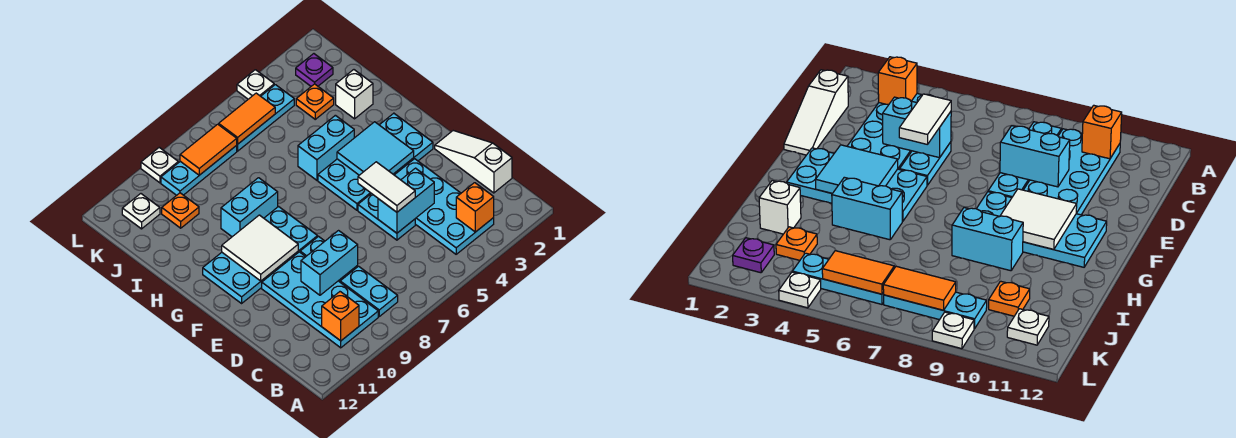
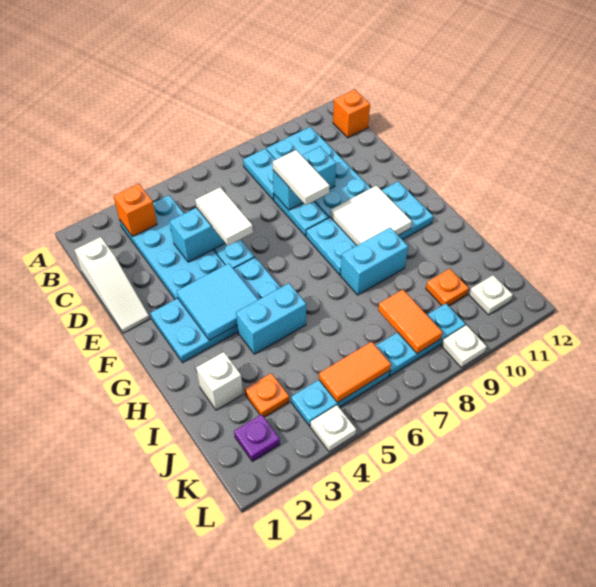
orange brick B10 level 2 -> orange brick B12 level 1
none -> white tile D8:E8 level 3
orange tile K7:K8 level 2 -> orange tile J8:K8 level 2

